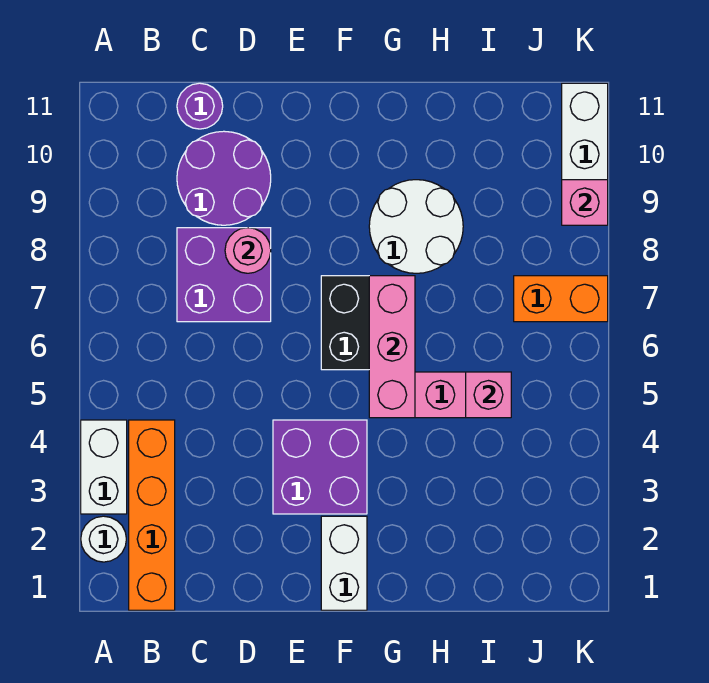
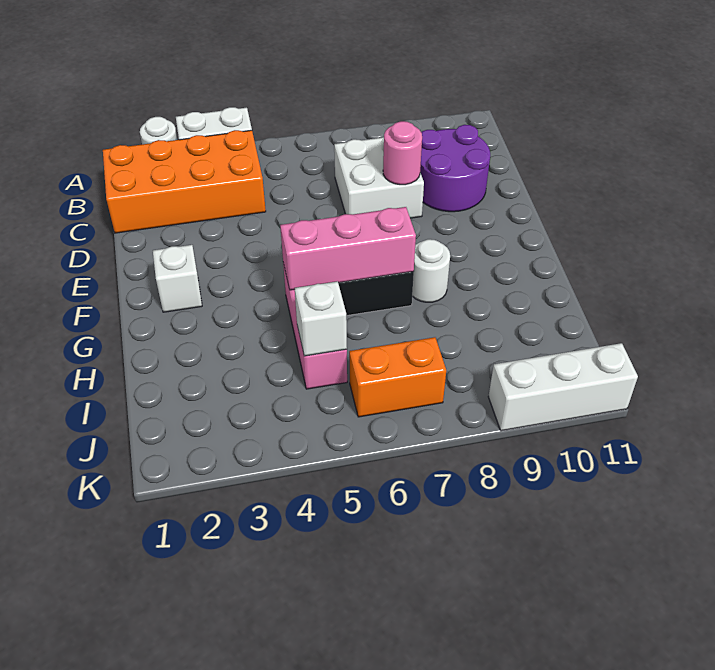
orange brick B1:B4 level 1 -> orange brick B1:C4 level 1
purple brick C7:D8 level 1 -> white brick C7:D8 level 1
purple round brick C11 level 1 -> none
purple brick E3:F4 level 1 -> none
white brick F1:F2 level 1 -> white brick F2 level 1
white round brick G8:H9 level 1 -> white round brick G8 level 1
pink brick I5 level 2 -> white brick I5 level 2
orange brick J7:K7 level 1 -> orange brick J6:J7 level 1
pink brick K9 level 2 -> none

